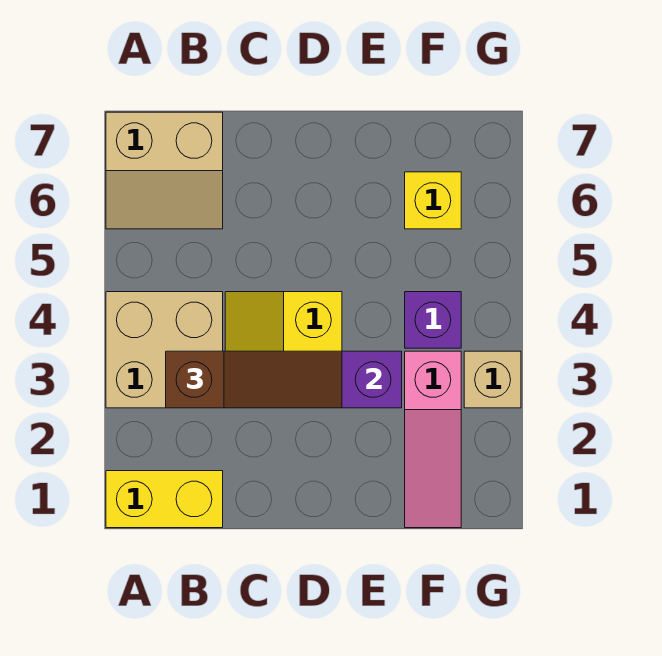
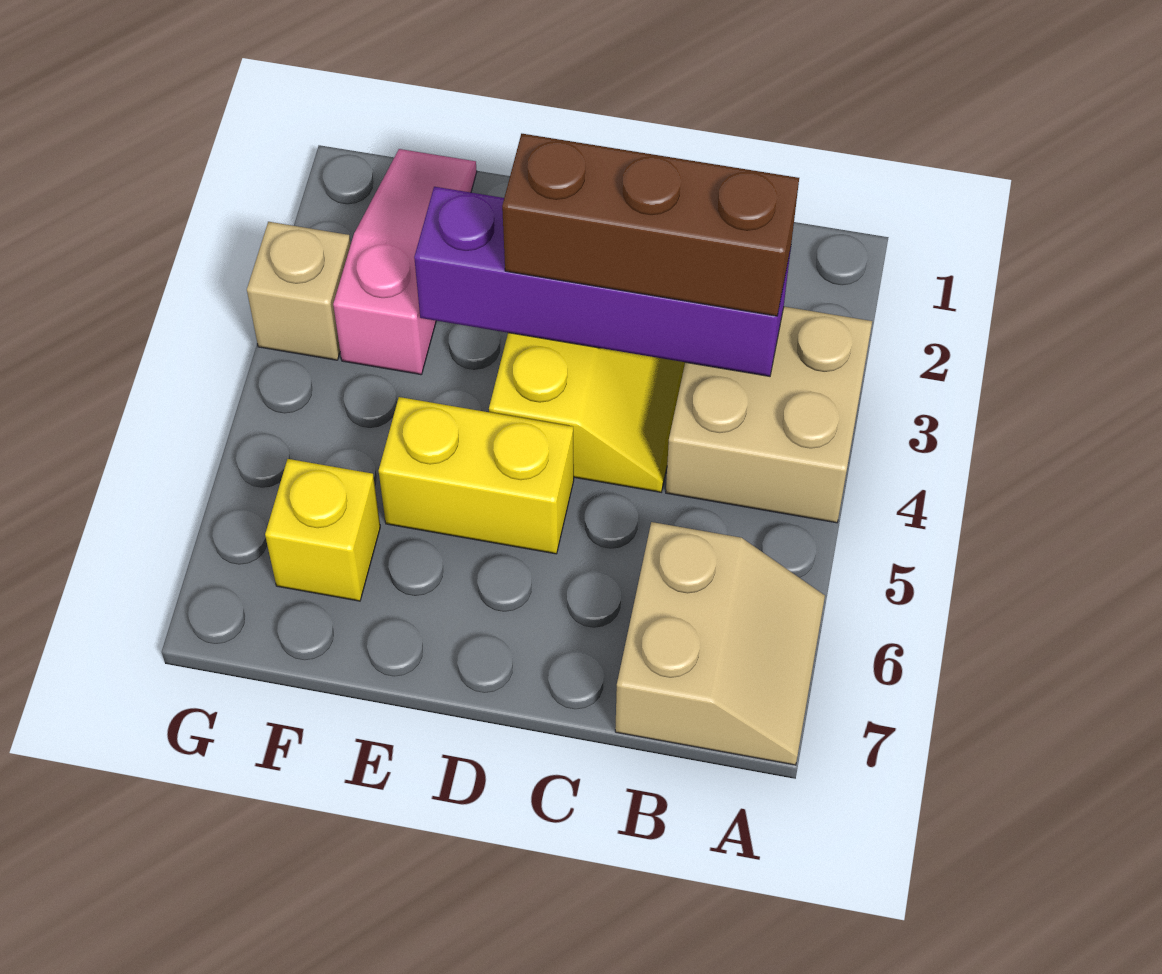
yellow brick A1:B1 level 1 -> yellow brick D5:E5 level 1
tan slope A6:B7 level 1 top 7 -> tan slope A6:B7 level 1 top B
brown slope B3:D3 level 3 top B -> brown brick B3:D3 level 3
purple brick F4 level 1 -> none

